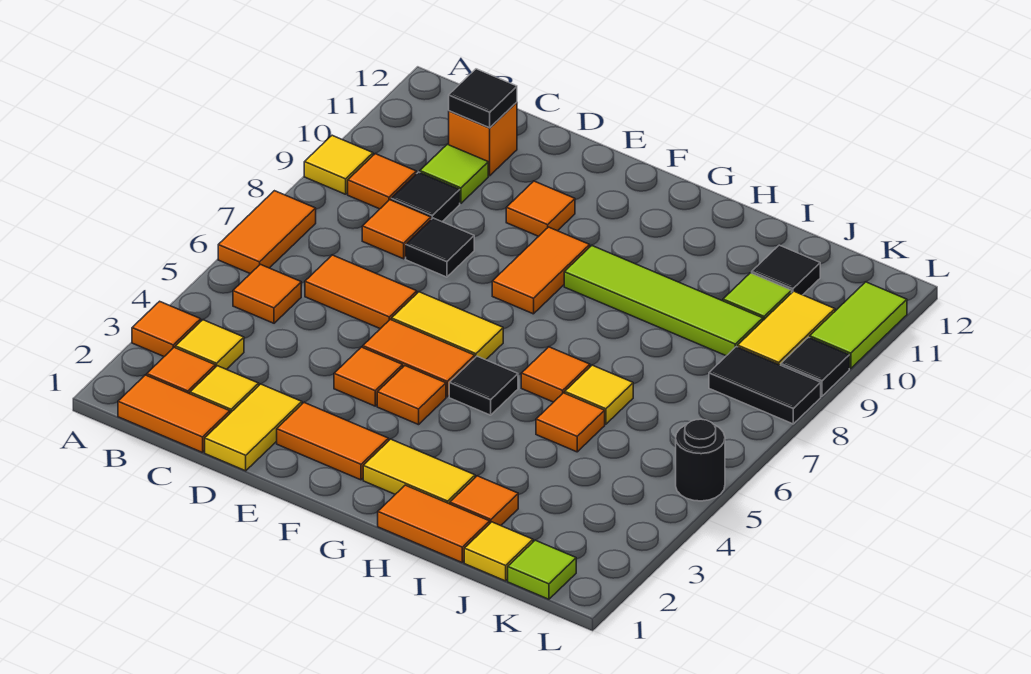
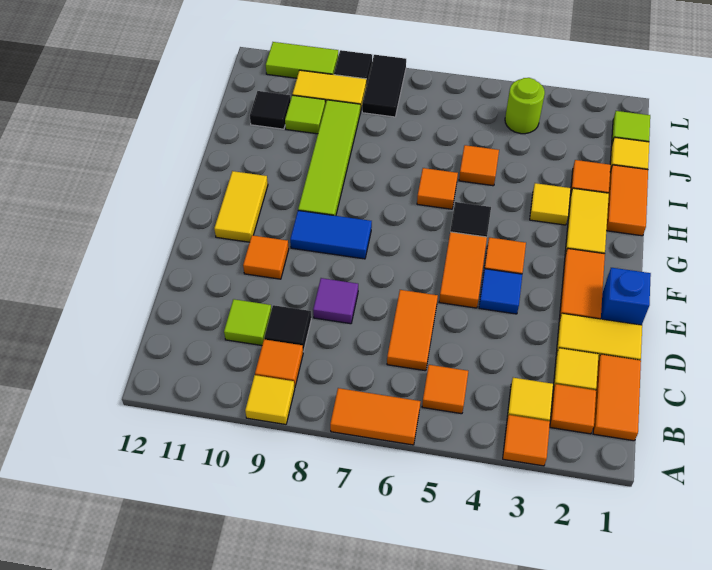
orange tile C8 level 1 -> none
orange brick C11 level 1 -> none
black tile C11 level 2 -> none
black tile D8 level 1 -> purple tile D8 level 1
none -> blue brick E1 level 1
orange tile E4 level 1 -> blue tile E4 level 1
yellow tile E6:F6 level 1 -> yellow tile F11:G11 level 1
orange tile F8:F9 level 1 -> blue tile F8:F9 level 1
yellow tile I6 level 1 -> yellow tile H3 level 1
none -> lime round brick K4 level 1
black round brick L5 level 1 -> none

